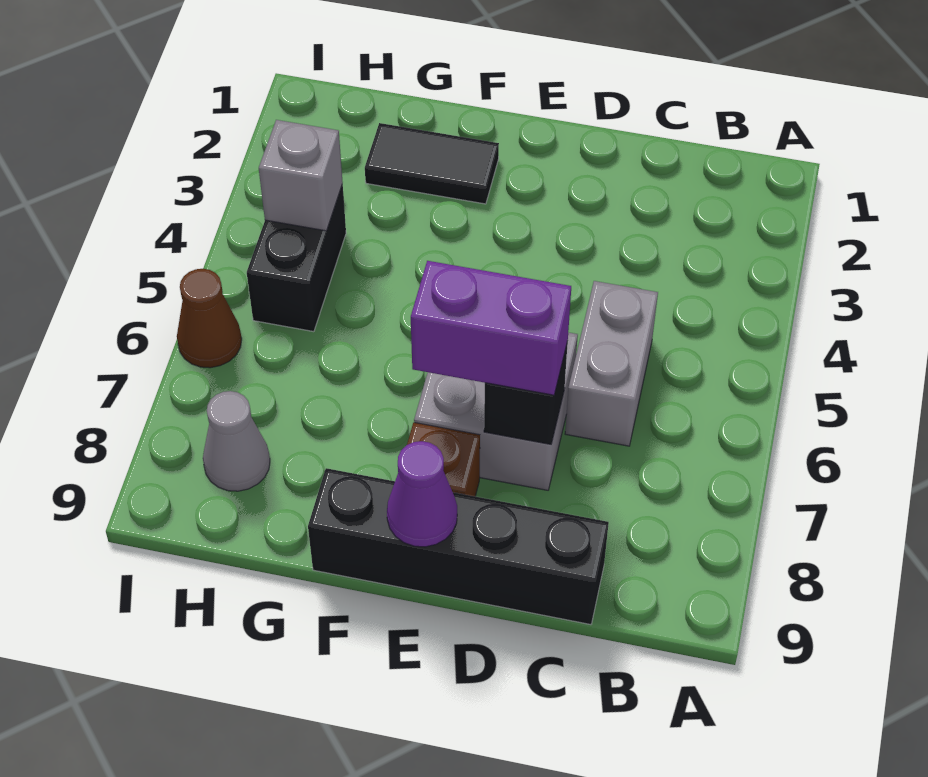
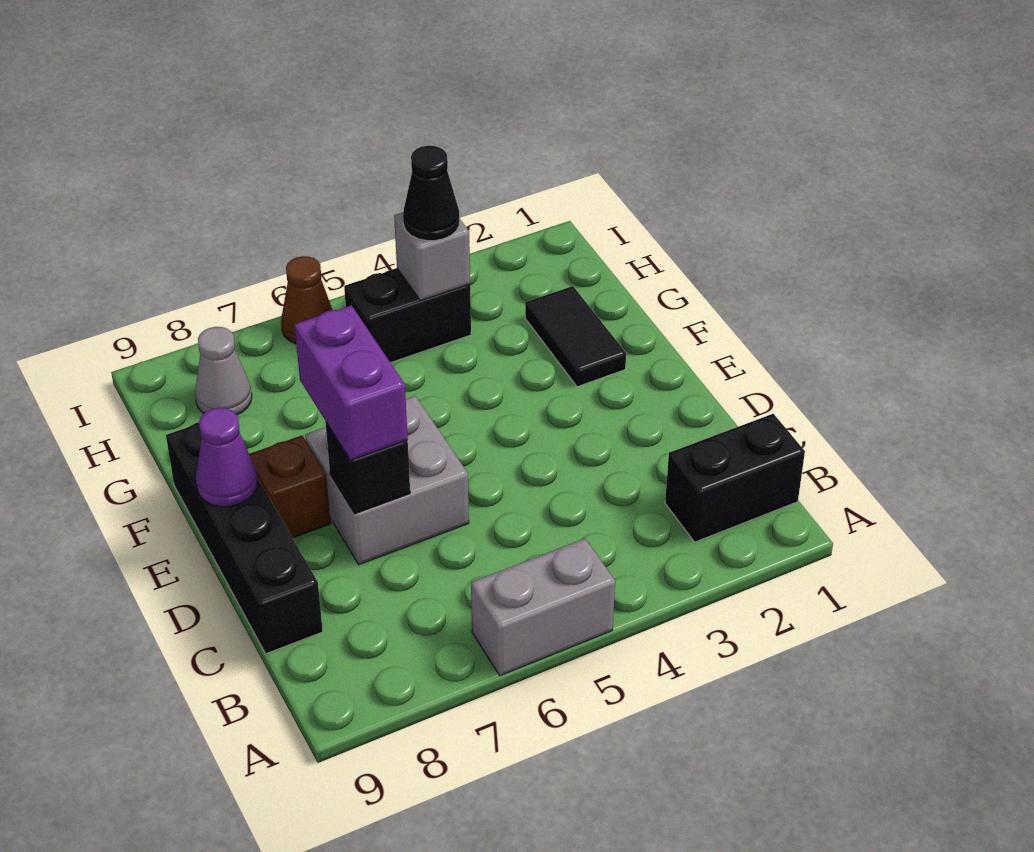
none -> black brick B1:B2 level 1
grey brick C5:C6 level 1 -> grey brick A5:A6 level 1
none -> black cone H4 level 3

